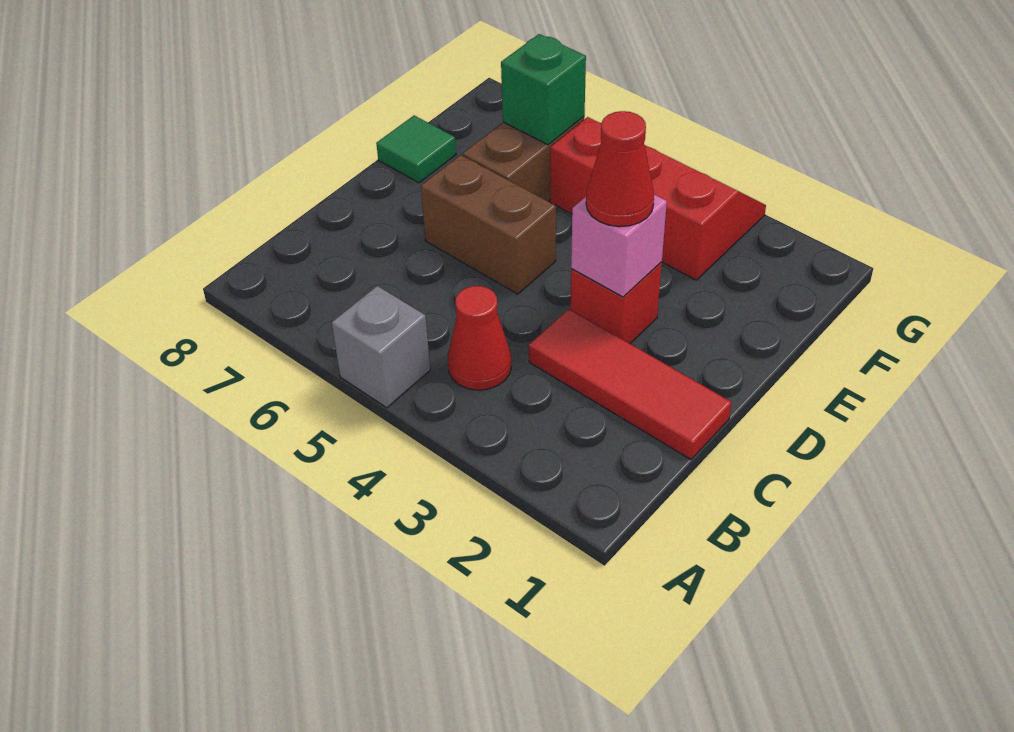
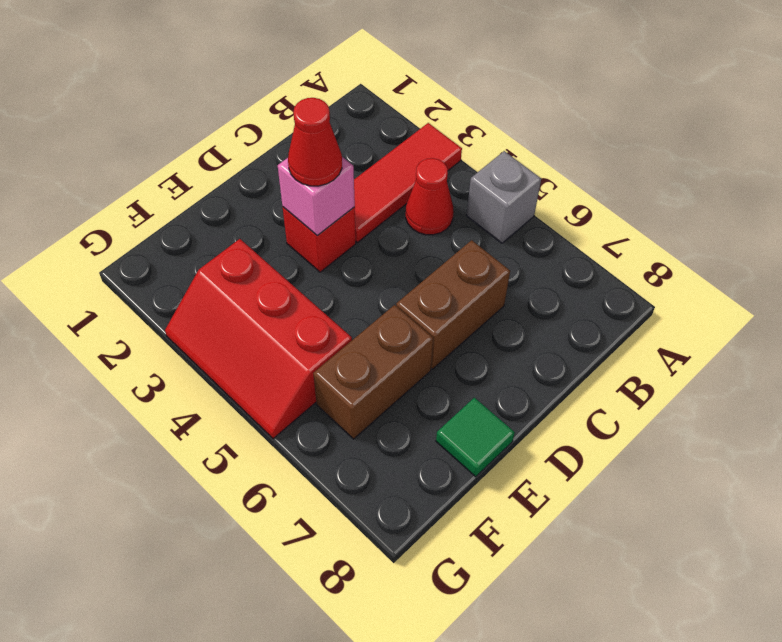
red tile C1:C3 level 1 -> red tile A3:C3 level 1
brown brick D5:D6 level 1 -> brown brick C6:D6 level 1
green brick F6 level 2 -> none

